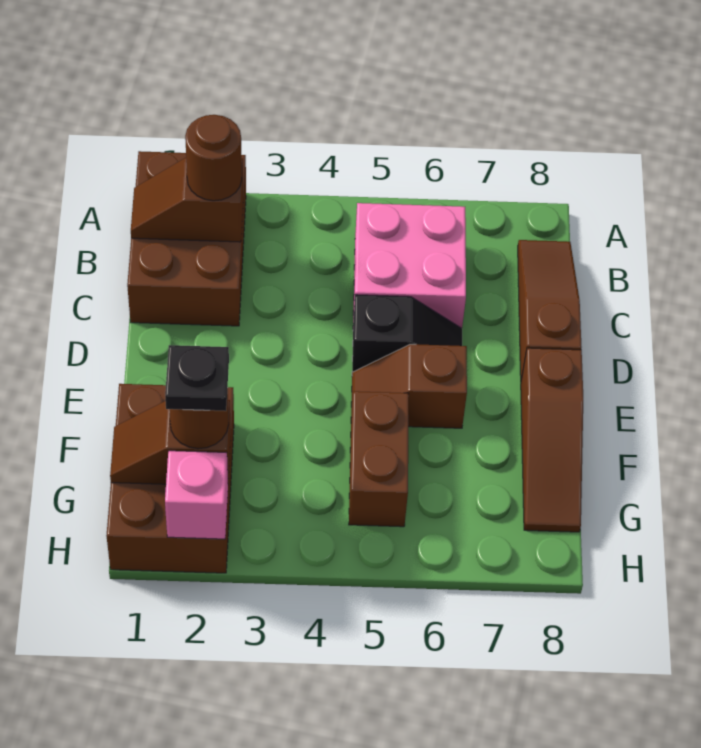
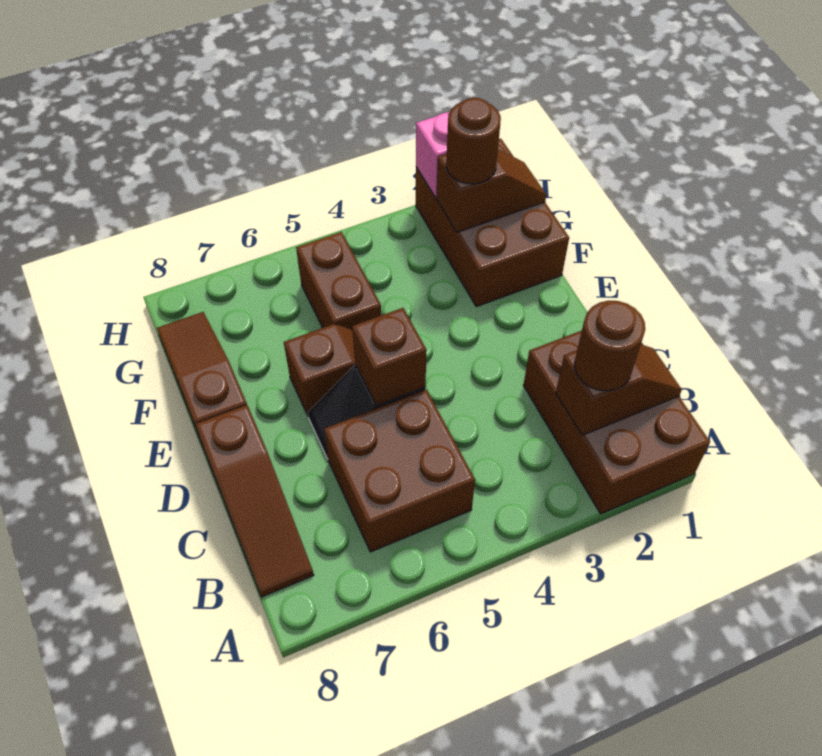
pink brick B5:C6 level 1 -> brown brick B5:C6 level 1
none -> brown brick D5 level 2
black plate G2 level 4 -> none

